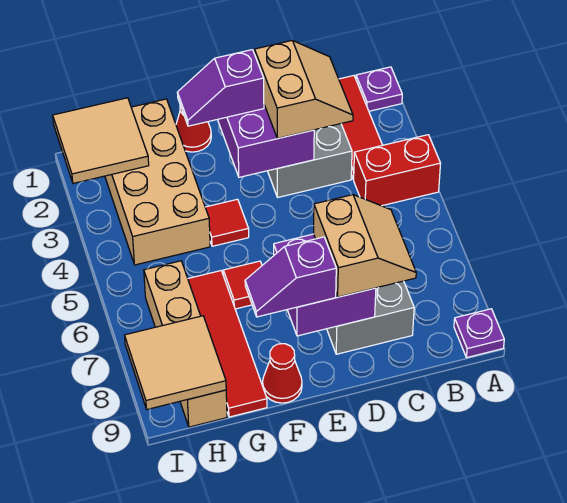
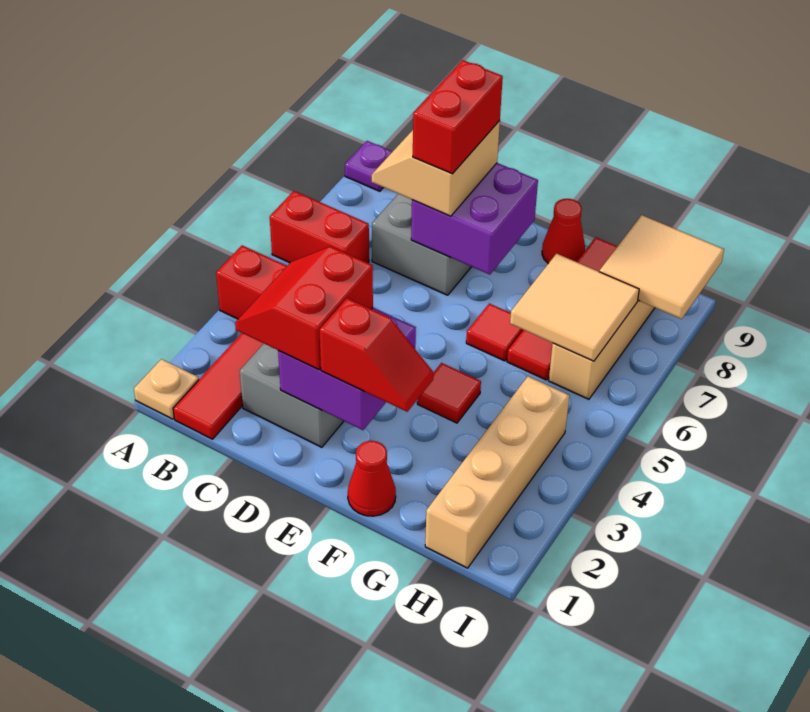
purple plate A1 level 1 -> tan plate A1 level 1
none -> red brick A6:B6 level 1
tan slope C2:D3 level 3 top D -> red slope C2:D3 level 3 top D
none -> red brick D7:D8 level 4
purple slope E2:F2 level 3 top E -> red slope E2:F2 level 3 top E
purple slope E8:F8 level 3 top E -> none
tan brick G1:H4 level 1 -> tan brick H1:H4 level 1
tan tile H1:I2 level 2 -> tan tile G6:H7 level 2

